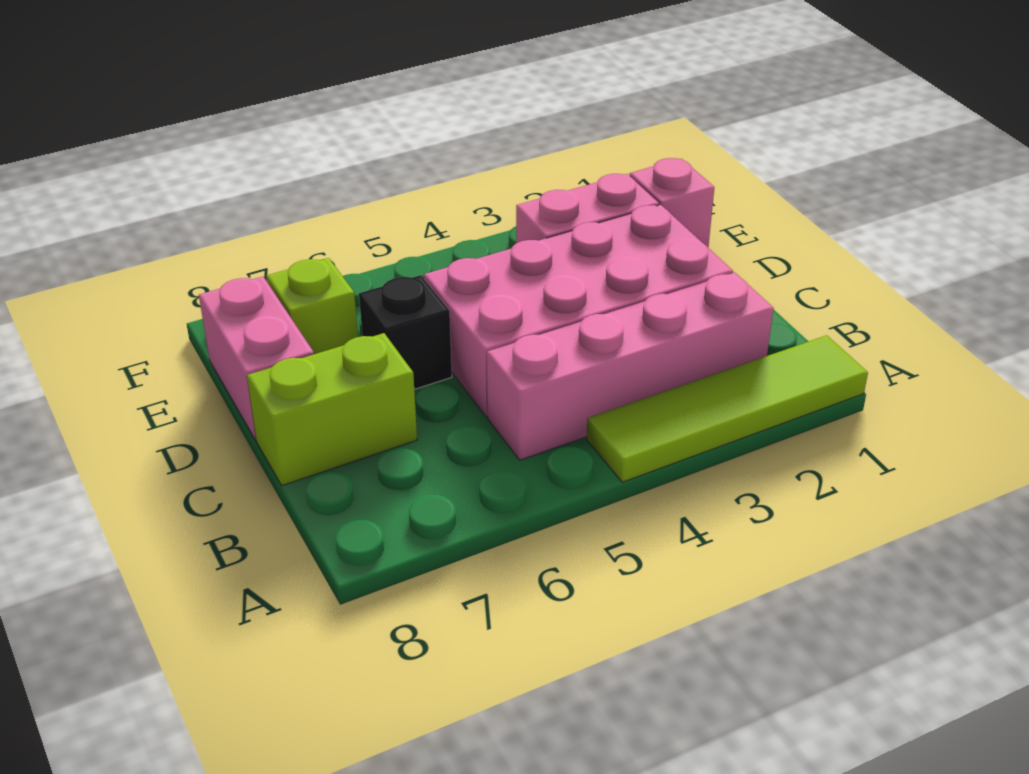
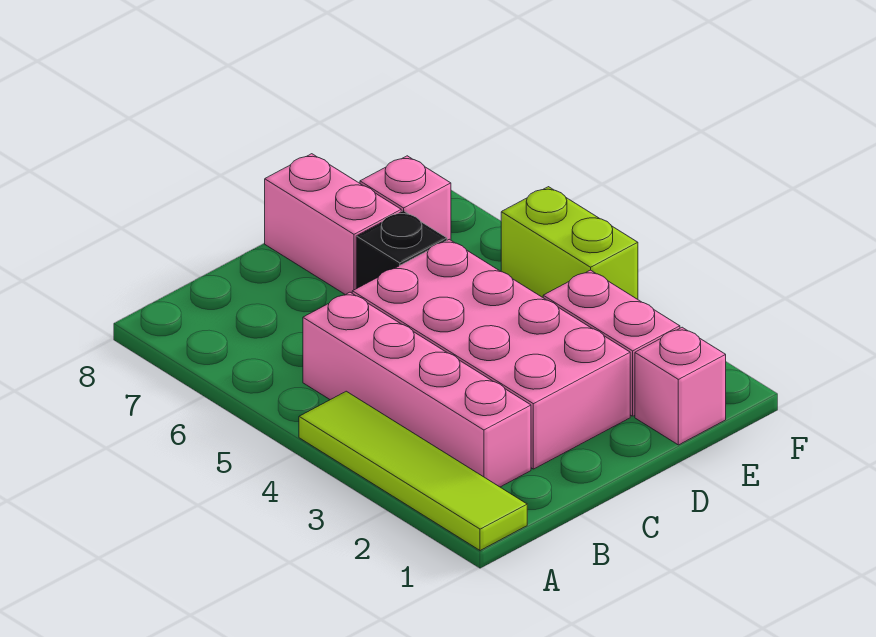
lime brick C7:C8 level 1 -> lime brick F4:F5 level 1
pink brick D8:E8 level 1 -> pink brick D7:D8 level 1
lime brick E7 level 1 -> pink brick E7 level 1

